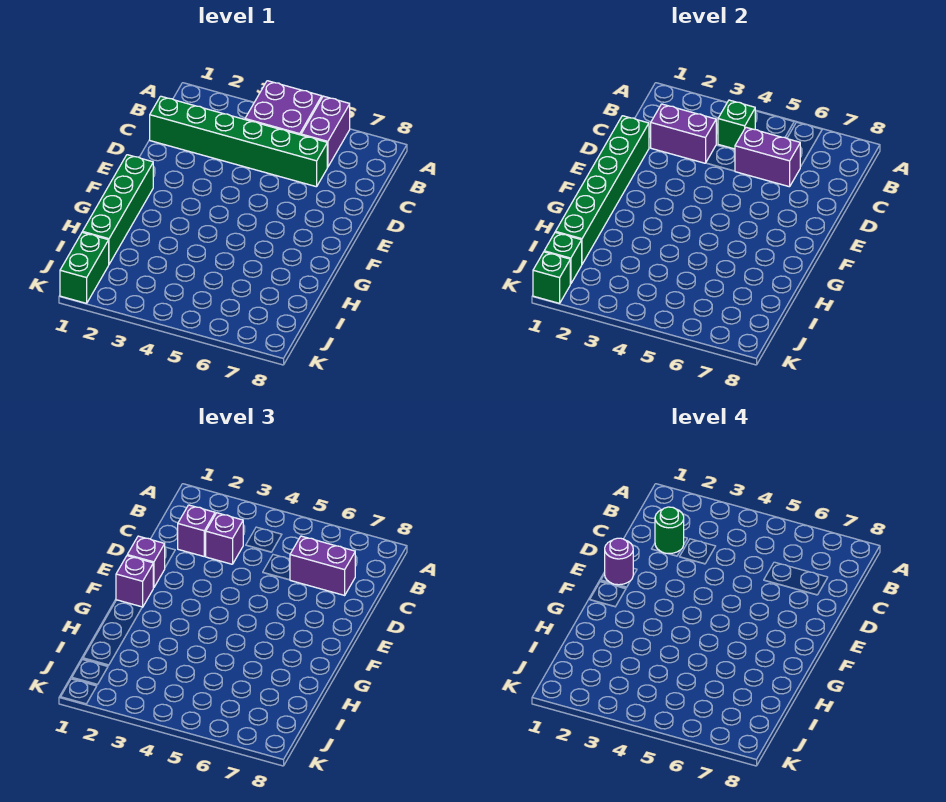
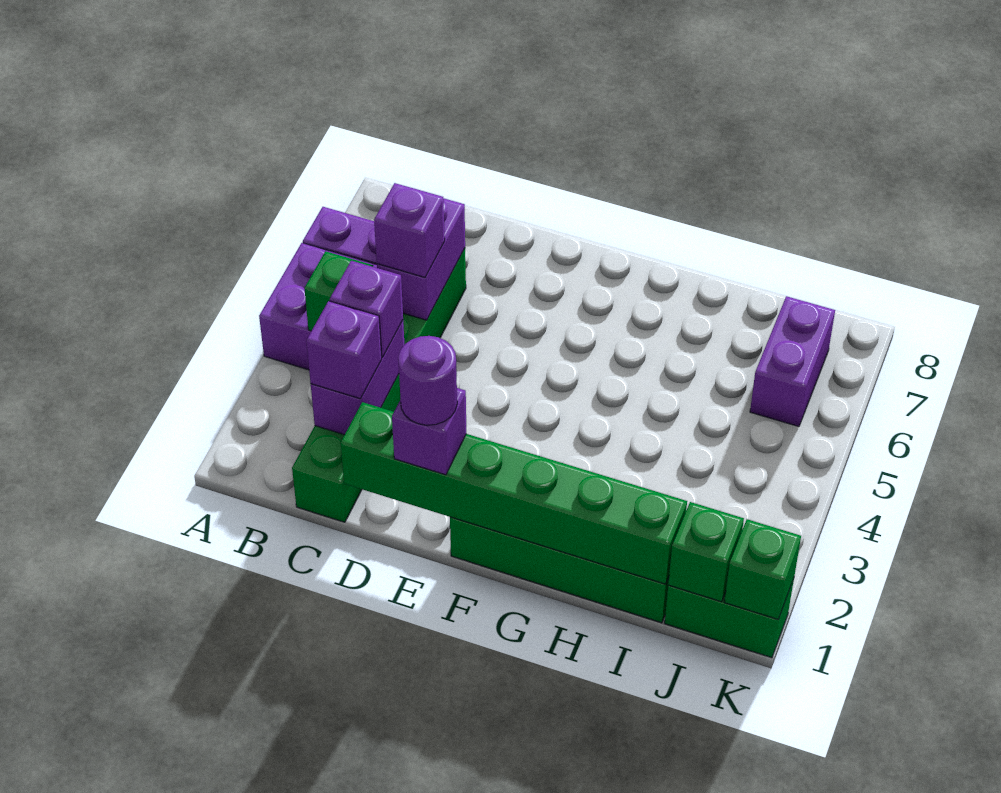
green round brick C2 level 4 -> none
purple brick C6:C7 level 3 -> purple brick J6:J7 level 1
purple brick F1 level 3 -> purple brick C5 level 3

